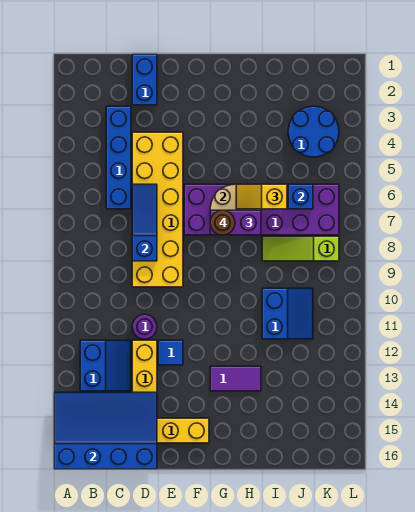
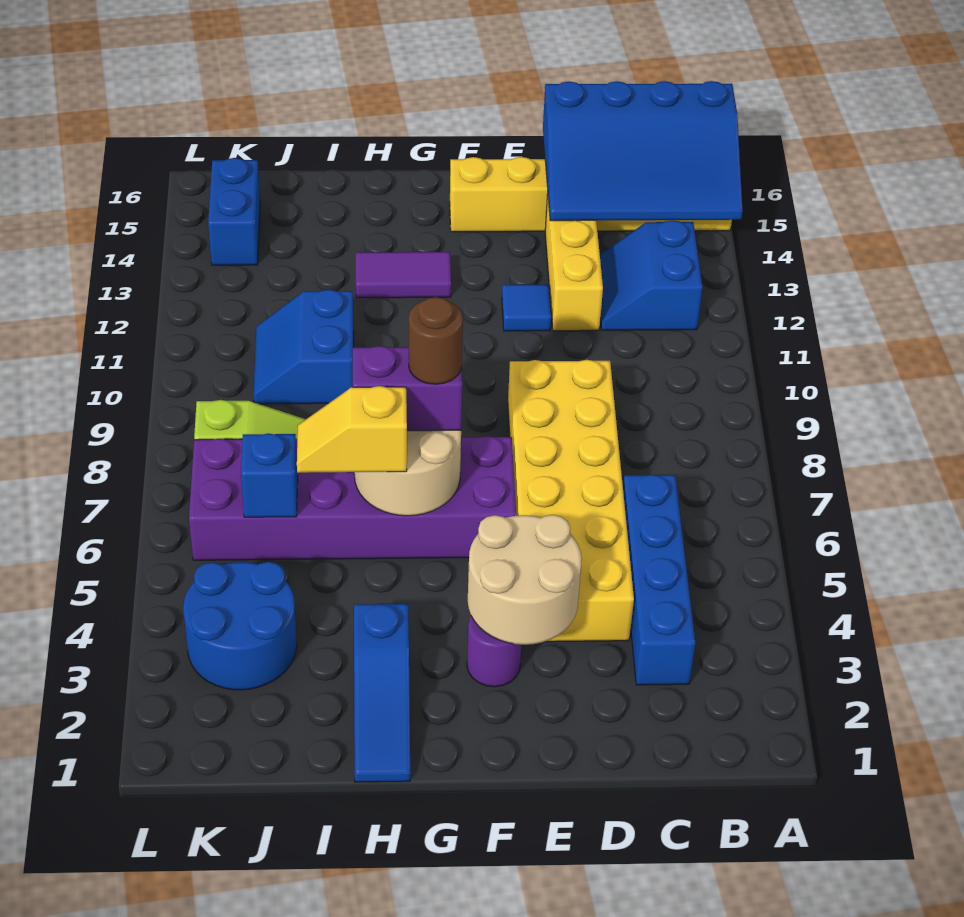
blue brick D1:D2 level 1 -> blue brick K14:K15 level 1
blue slope D6:D8 level 2 top 8 -> blue slope H1:H3 level 1 top 3
purple round brick D11 level 1 -> purple round brick F3 level 1
none -> tan round brick E3:F4 level 2
yellow slope H6:I6 level 3 top I -> yellow slope H6:I6 level 3 top H

